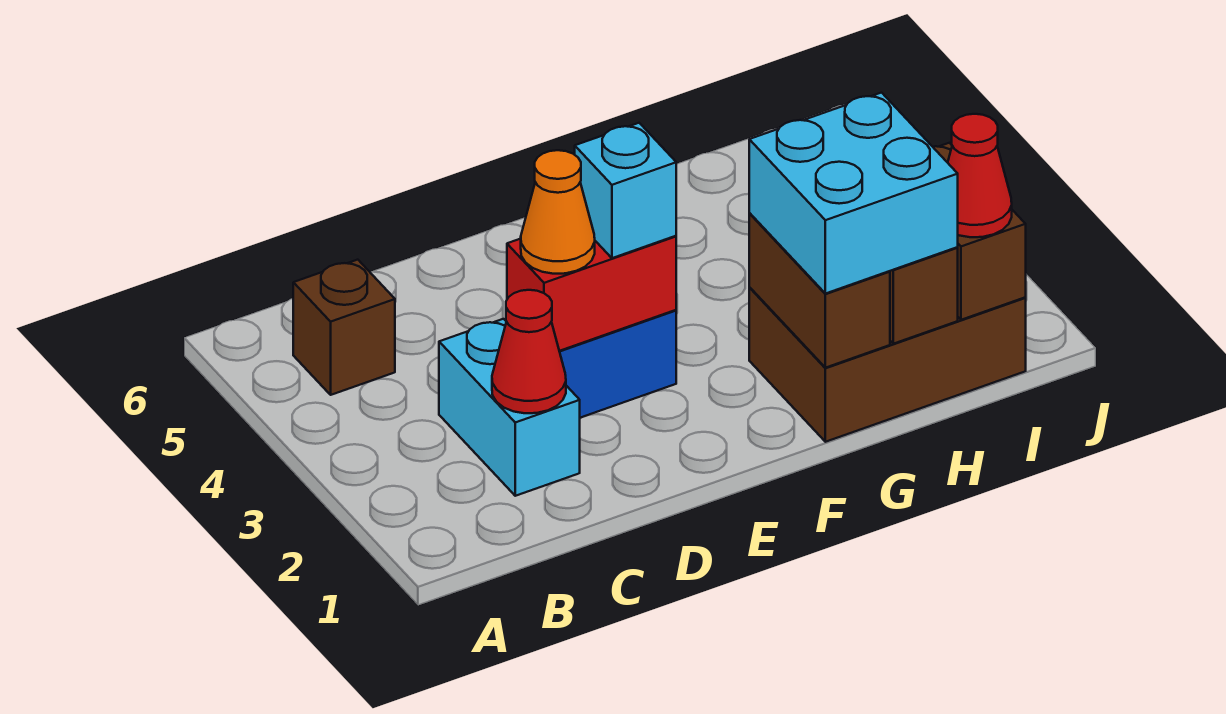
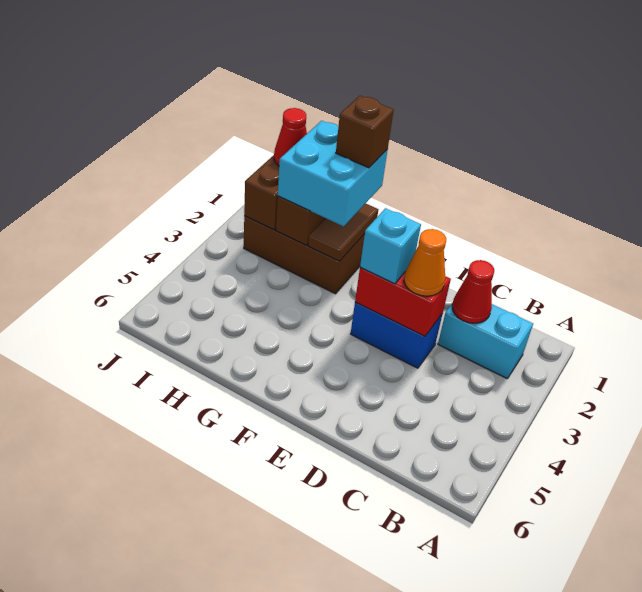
brown brick B5 level 1 -> brown brick G1 level 4
cyan brick C2:C3 level 1 -> cyan brick B2:C2 level 1
brown brick G1:G2 level 2 -> brown tile G1:G2 level 2

